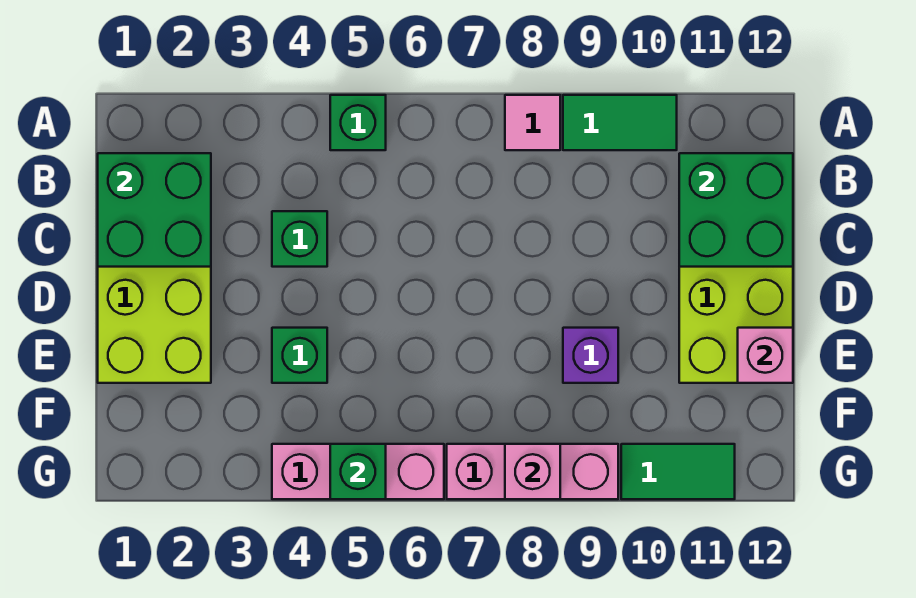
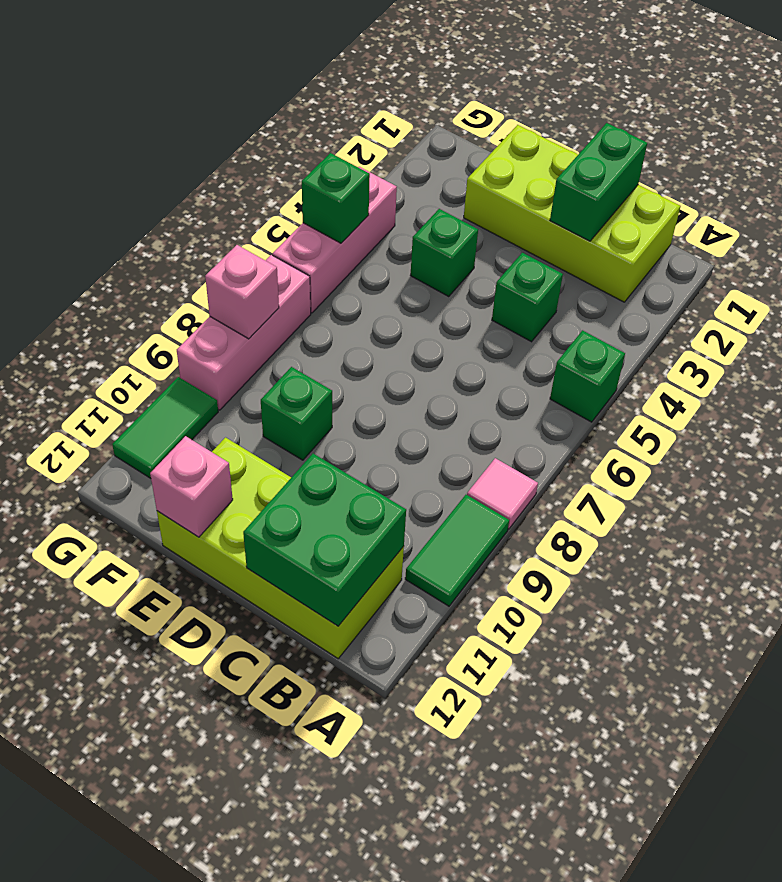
green brick B1:C2 level 2 -> green brick C1:C2 level 2
purple brick E9 level 1 -> green brick E9 level 1

